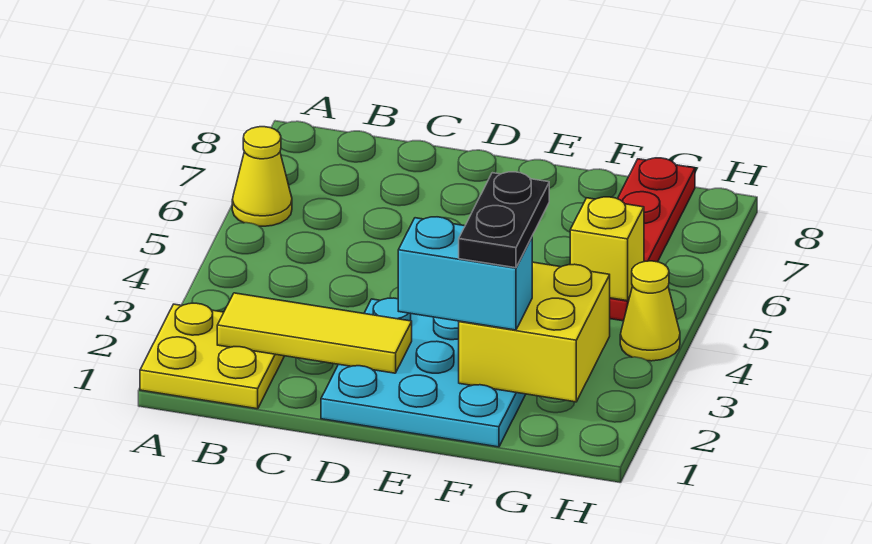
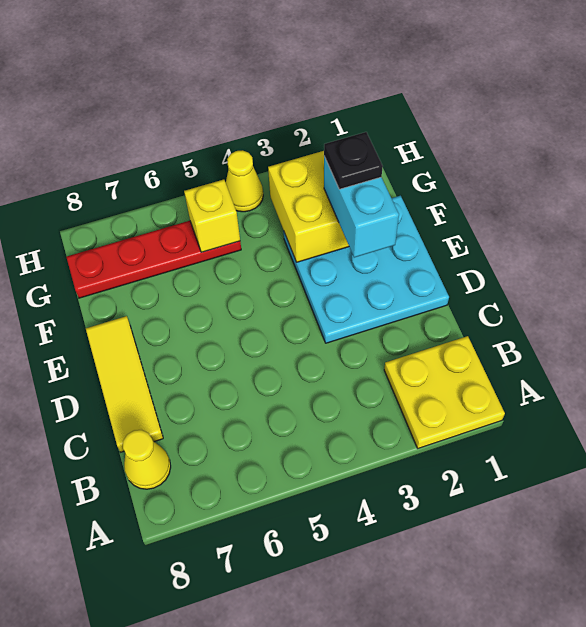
yellow cone A6 level 1 -> yellow cone B8 level 1
yellow tile B2:D2 level 2 -> yellow tile C8:E8 level 1
black plate F2:F3 level 4 -> black plate F2 level 4

